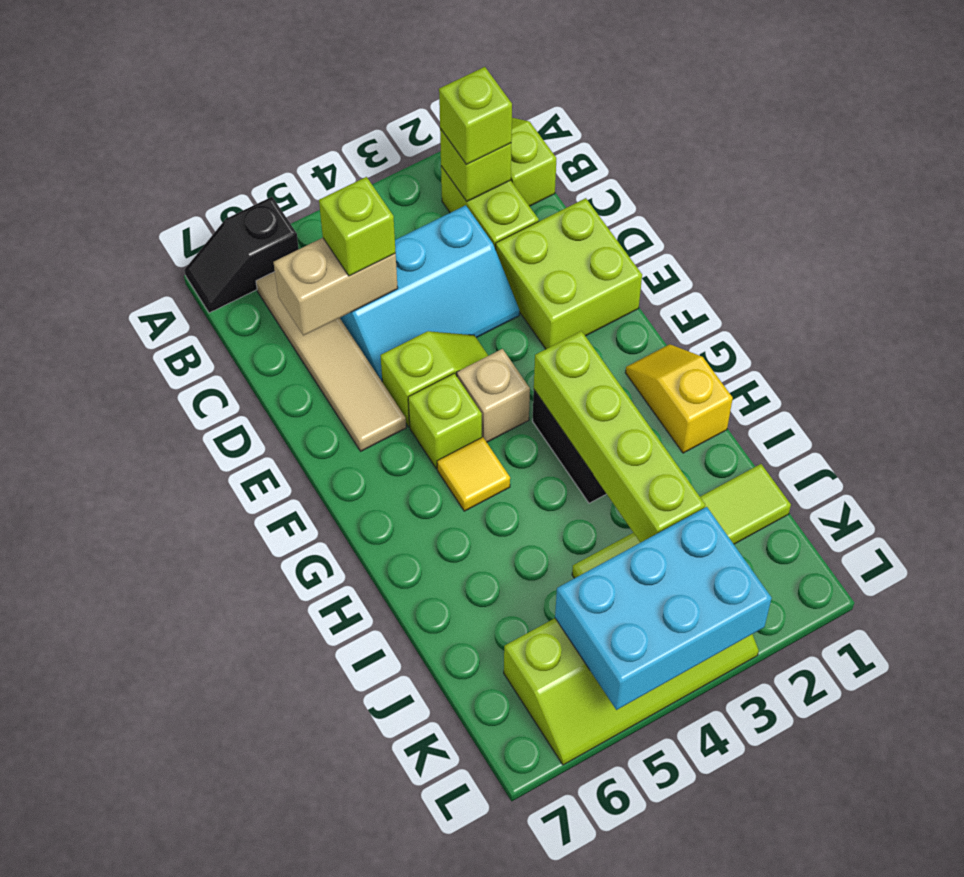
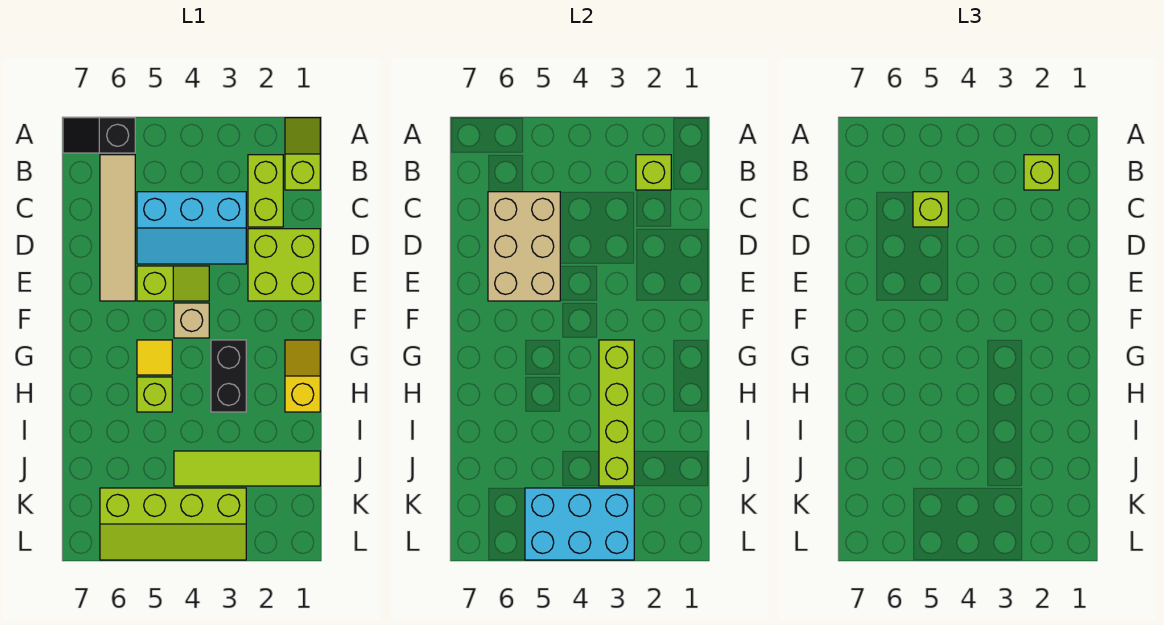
tan brick C5:C6 level 2 -> tan brick C5:E6 level 2
lime brick F5 level 1 -> lime brick H5 level 1

